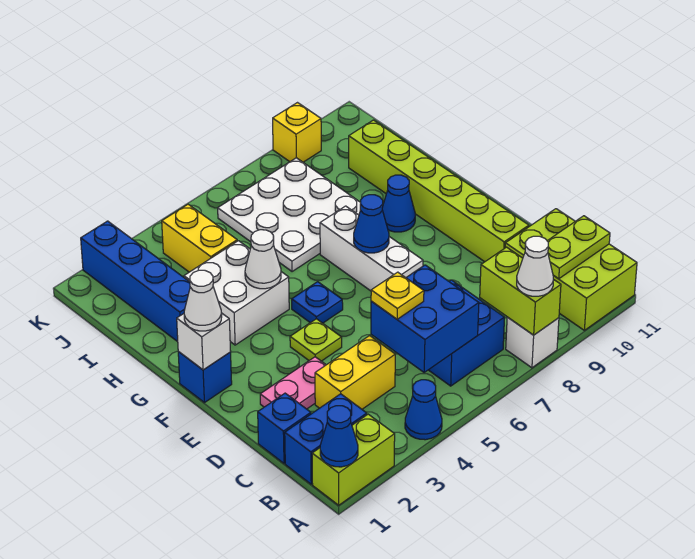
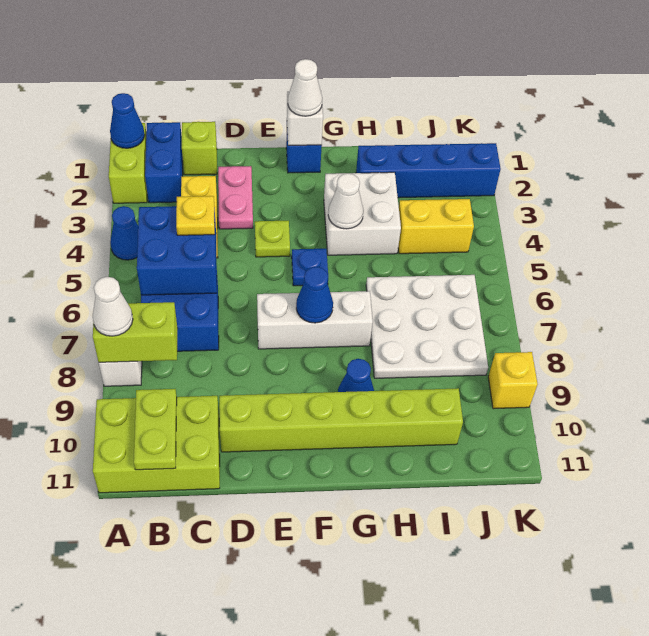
blue brick C1 level 1 -> lime brick C1 level 1

